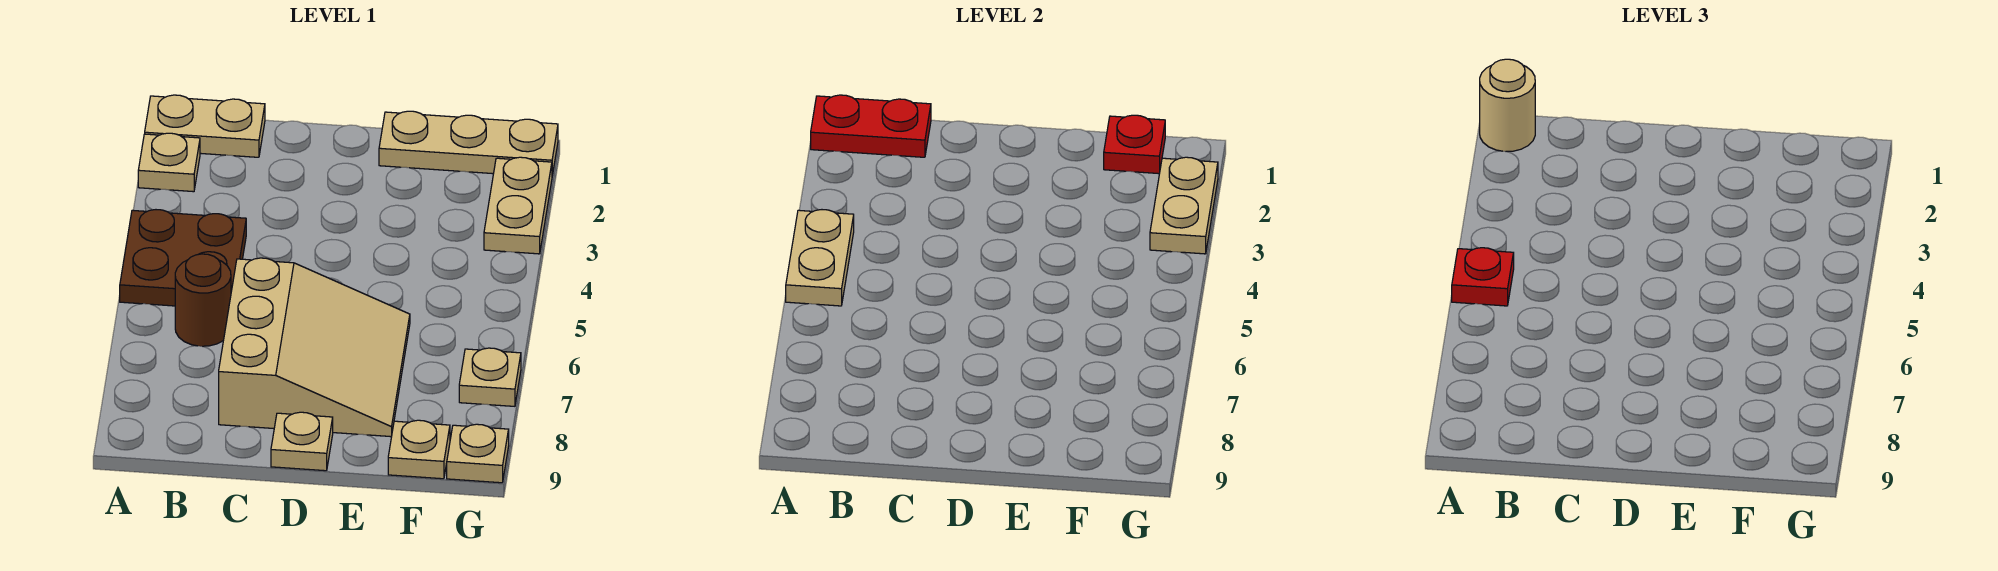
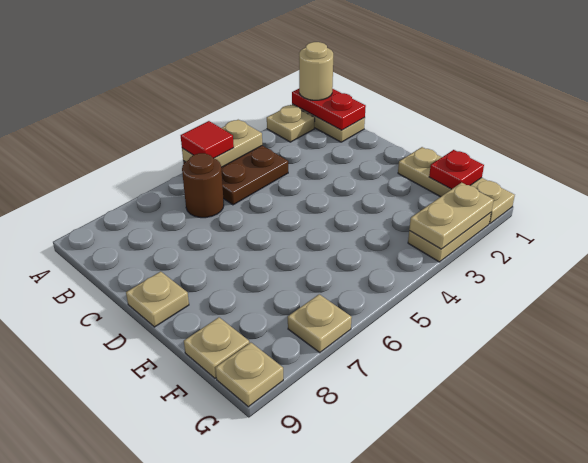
red plate A5 level 3 -> red tile A5 level 3
tan slope C6:E8 level 1 top C -> none

